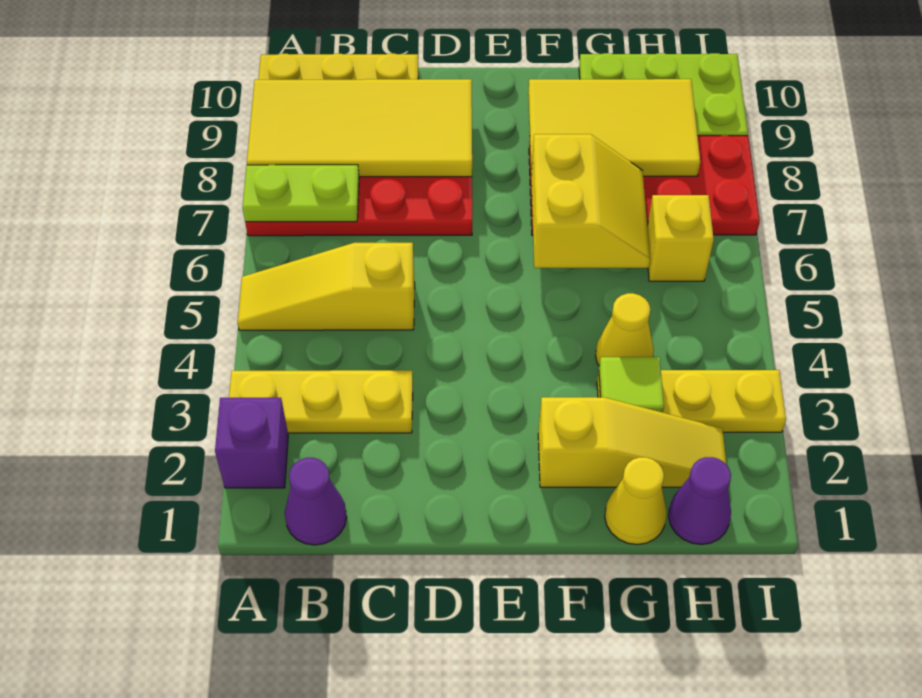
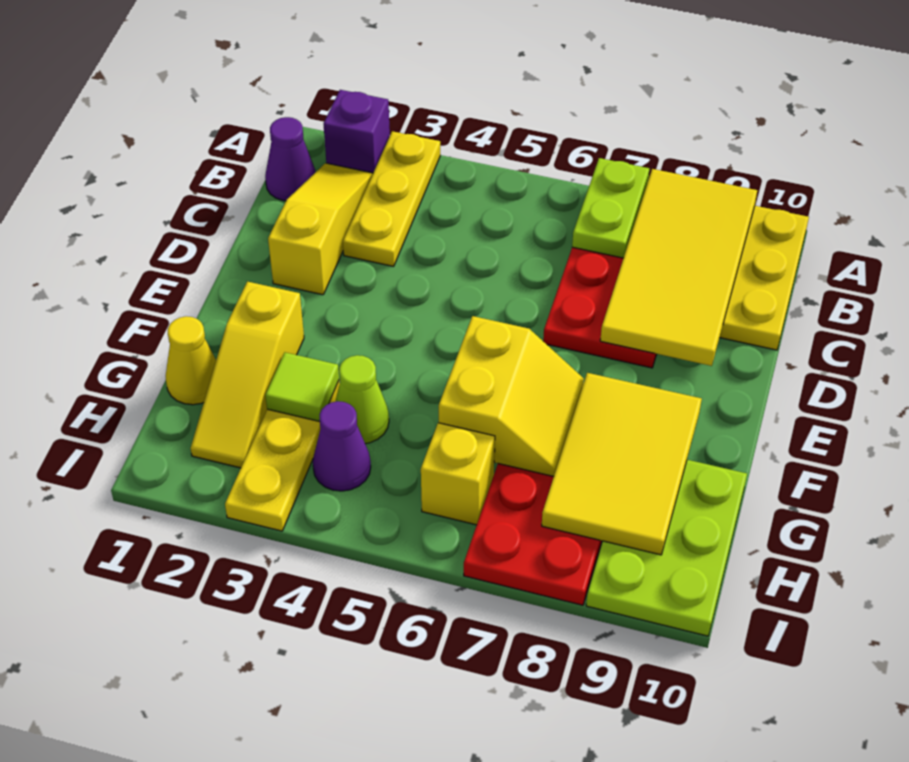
yellow slope A5:C5 level 1 top C -> yellow slope B2:D2 level 1 top D
yellow slope F6:G7 level 2 top F -> yellow slope F6:G7 level 2 top 6
yellow cone G4 level 1 -> lime cone G4 level 1
purple cone H1 level 1 -> purple cone H4 level 1

